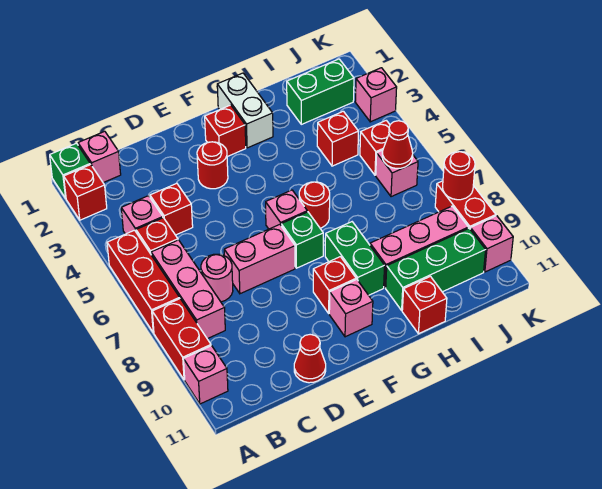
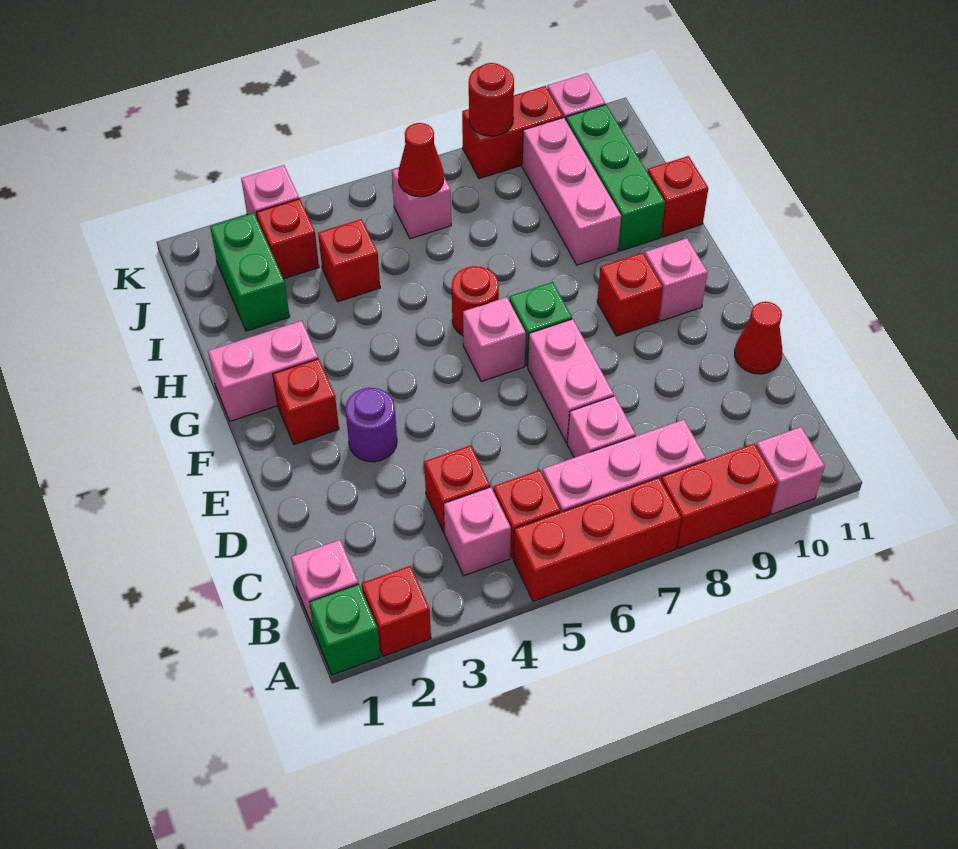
pink round brick C7 level 1 -> pink brick C7 level 1
red round brick E3 level 1 -> purple round brick E3 level 1
white brick G1:G2 level 1 -> pink brick G1:G2 level 1
green brick G8:G9 level 1 -> none
red brick J5 level 1 -> red brick J3 level 1

